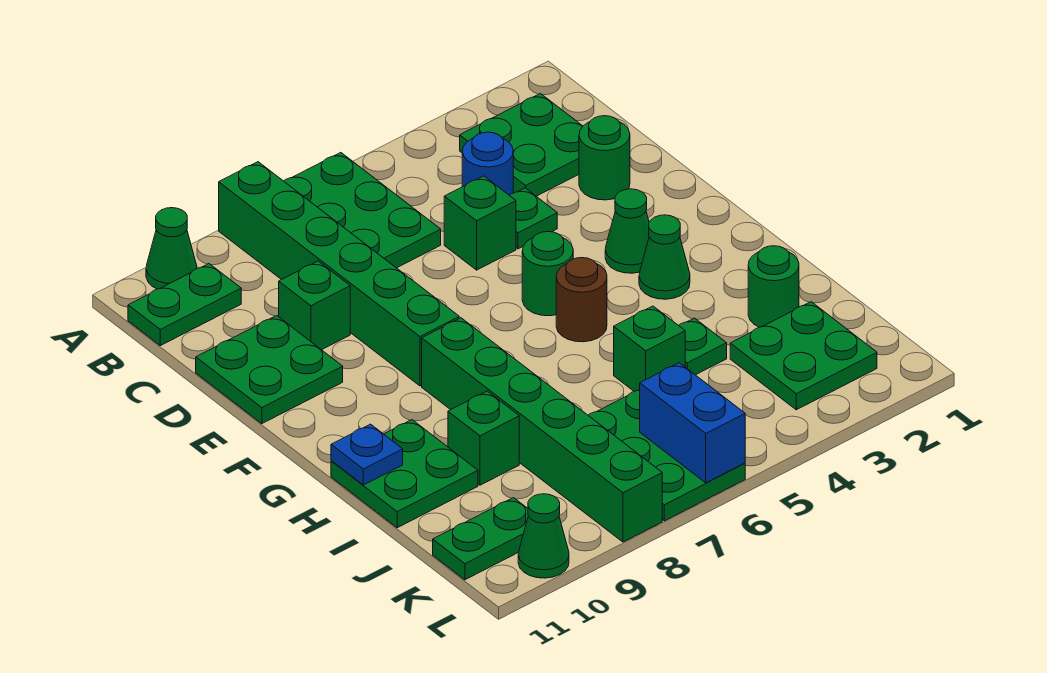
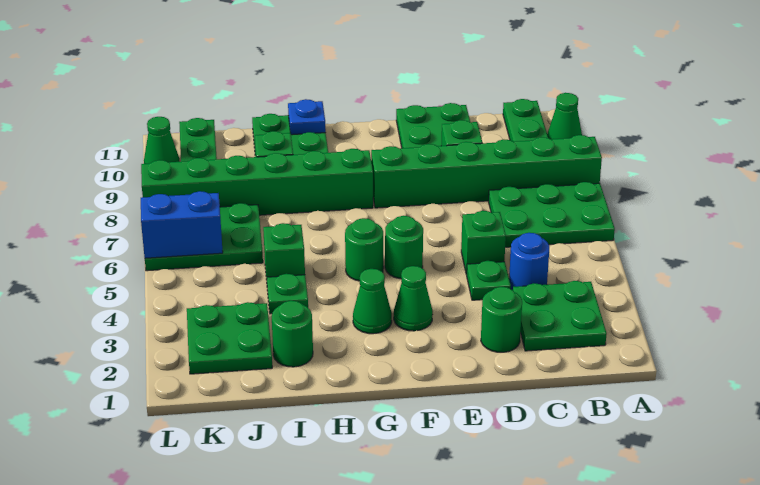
brown round brick G5 level 1 -> green round brick G5 level 1

